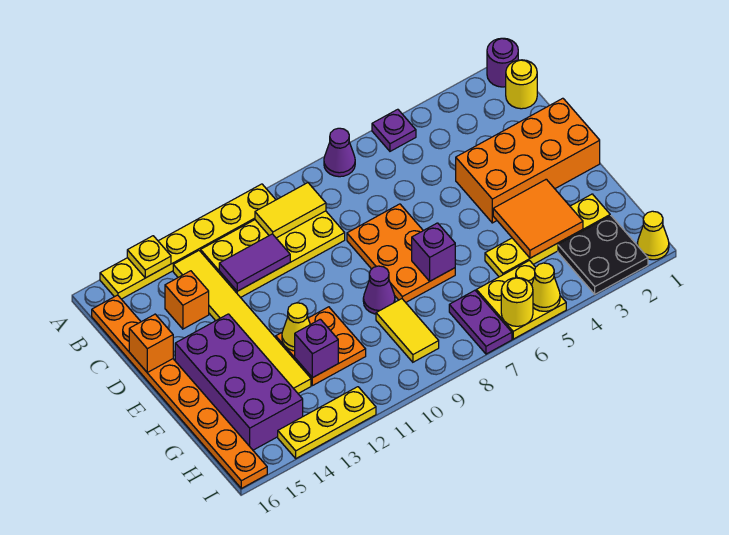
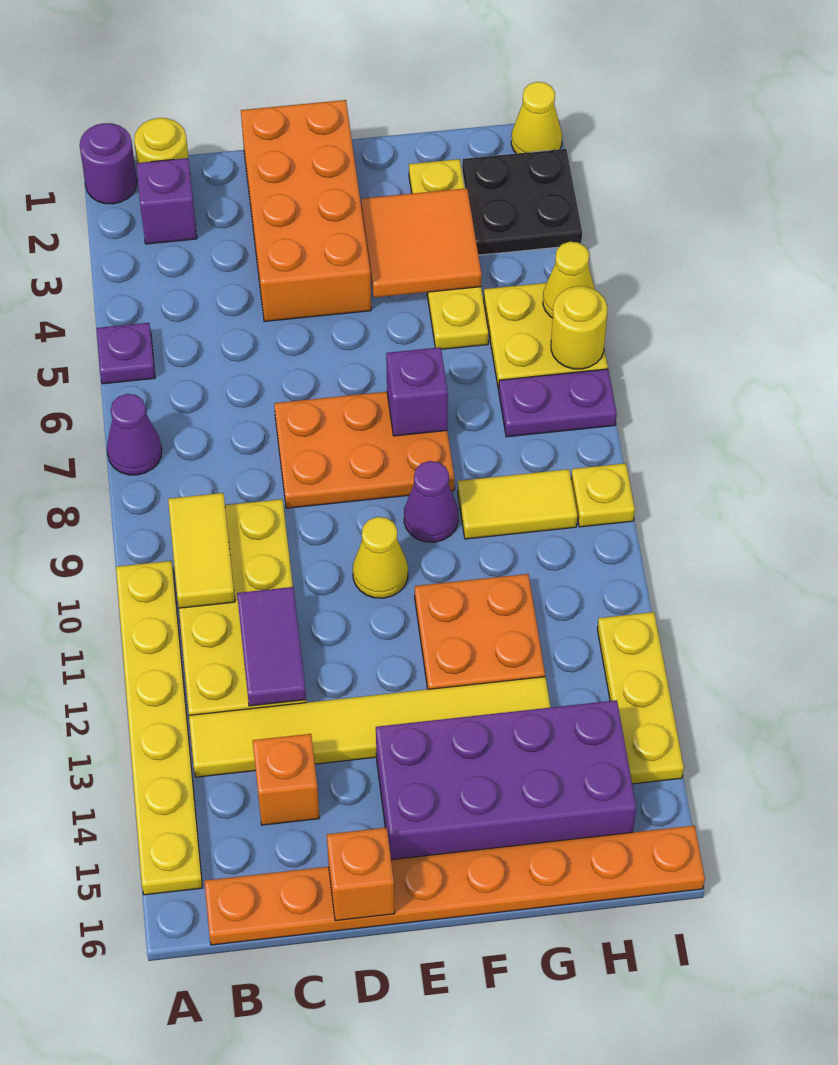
yellow plate A14 level 2 -> yellow plate I9 level 1
yellow cone F12 level 2 -> yellow cone E10 level 1
purple brick G12 level 2 -> purple brick B2 level 1

